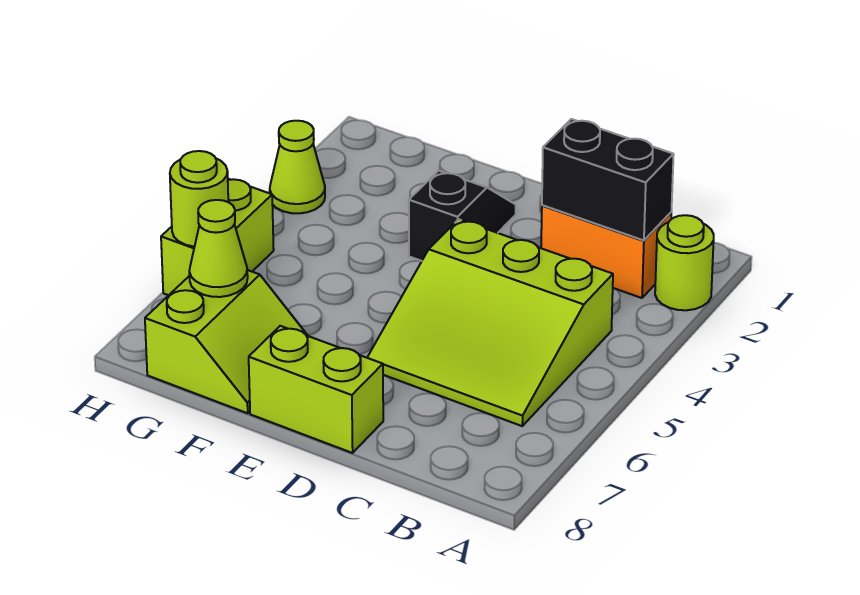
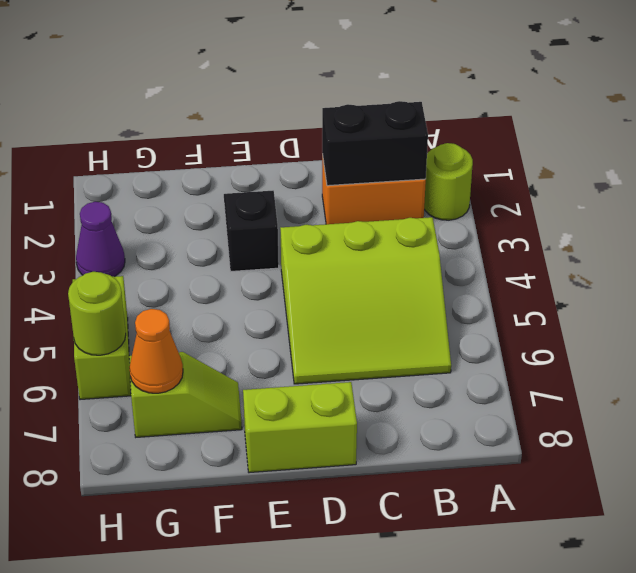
lime slope F7:G8 level 1 top G -> lime slope F7:G7 level 1 top G
lime cone G7 level 2 -> orange cone G7 level 2
lime cone H3 level 1 -> purple cone H3 level 1

